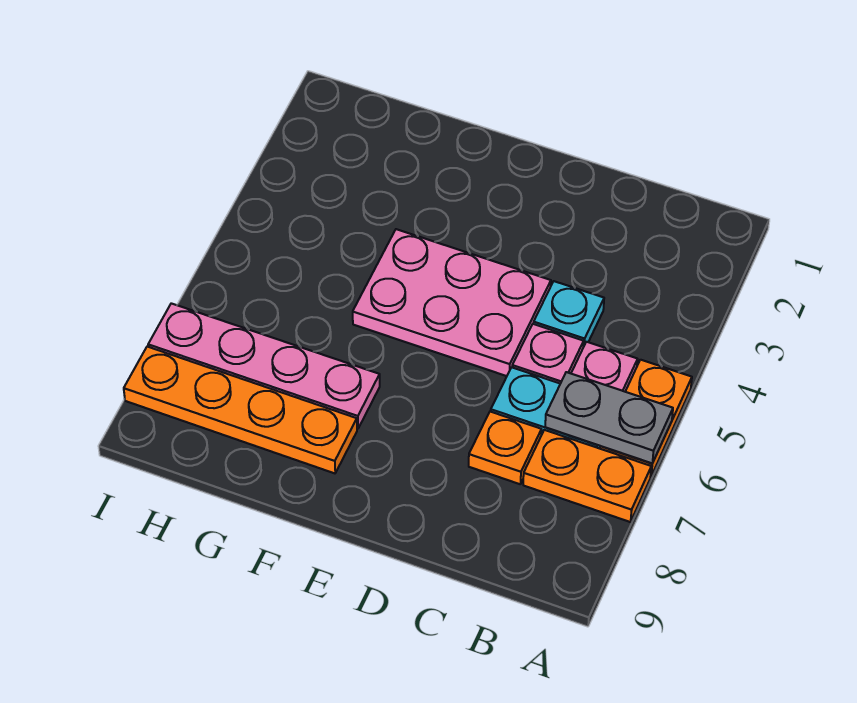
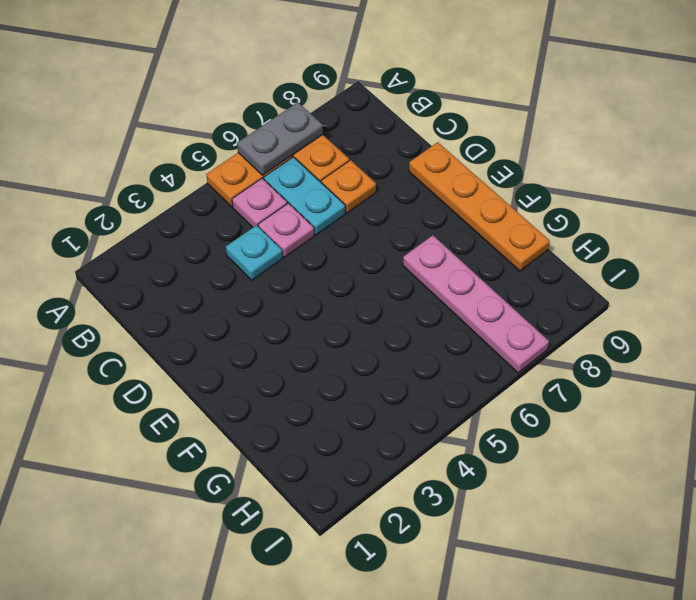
grey plate A6:B6 level 2 -> grey plate A6:A7 level 2
pink plate D4:F5 level 1 -> none
orange plate F8:I8 level 1 -> orange plate D9:G9 level 1

